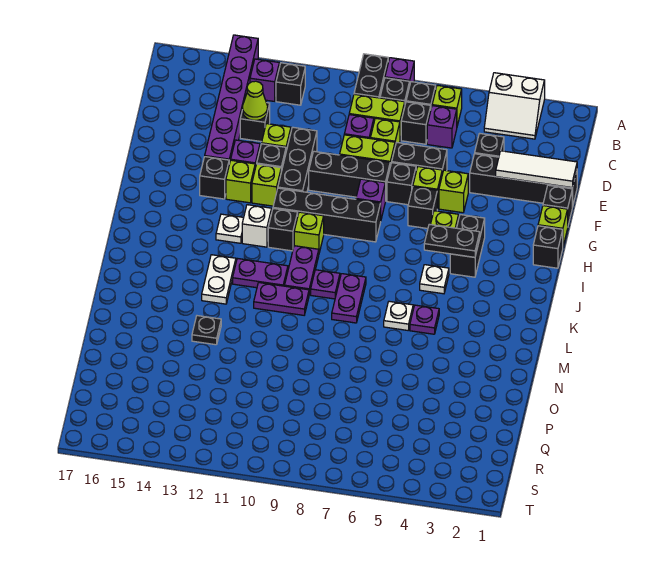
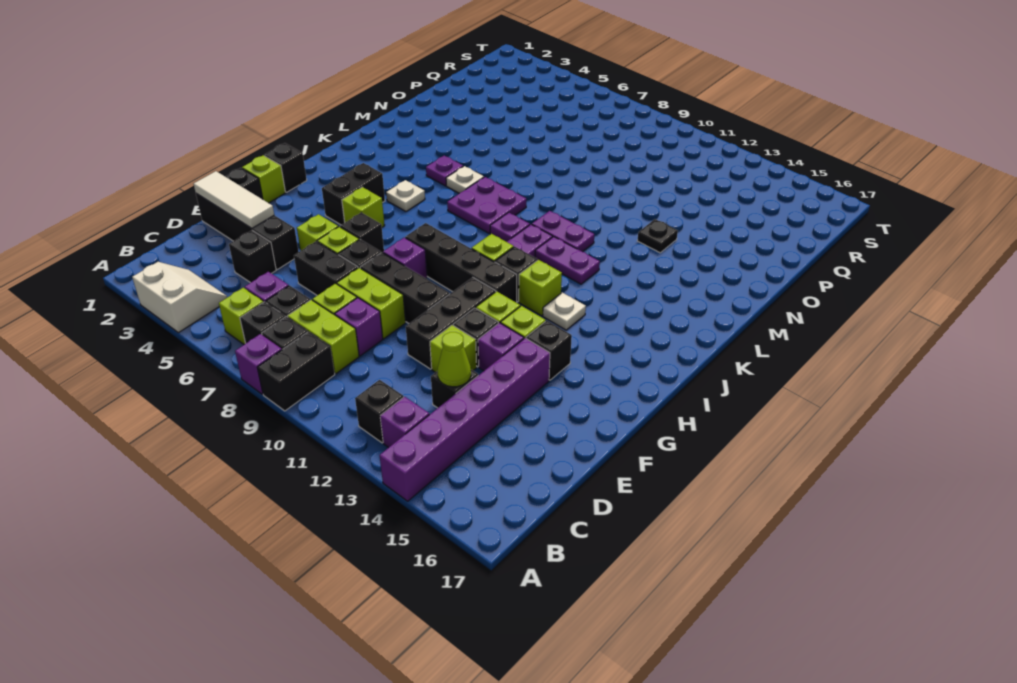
black plate I4:I5 level 2 -> none
white brick I12 level 1 -> lime brick I12 level 1
purple plate K8:L8 level 1 -> purple plate K7:L8 level 1
white plate K13:L13 level 1 -> none

